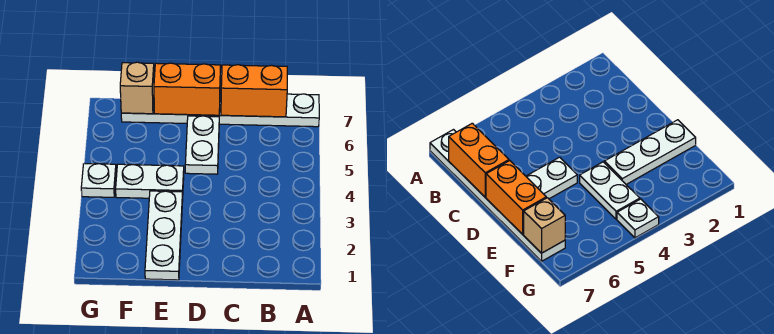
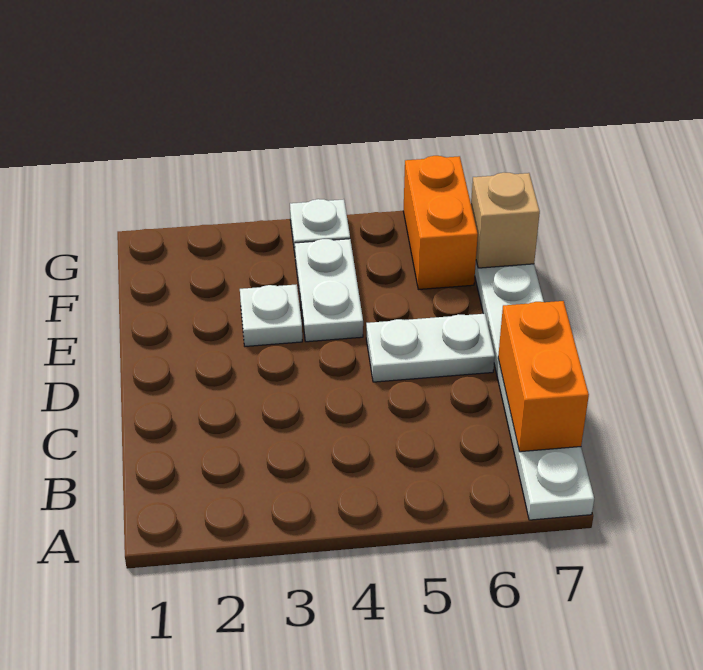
orange brick D7:E7 level 2 -> orange brick F6:G6 level 1
white plate E1:E3 level 1 -> white plate E3 level 1

